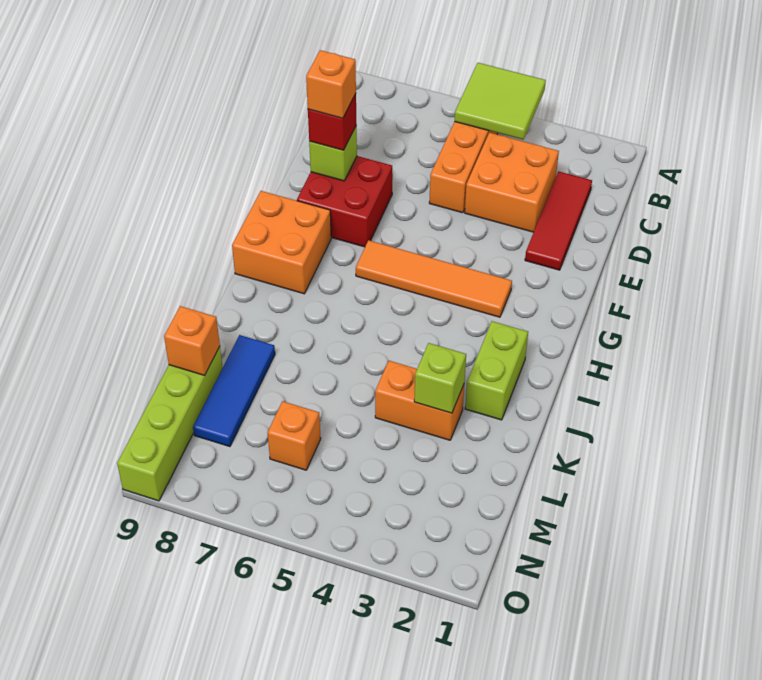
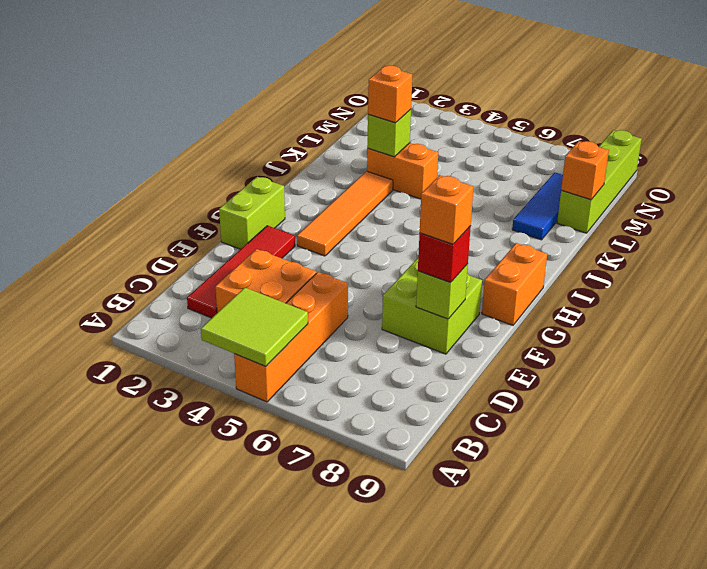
red tile C2:E2 level 1 -> red tile C2:F2 level 1
red brick E7:F8 level 1 -> lime brick E7:F8 level 1
orange tile G3:G6 level 1 -> orange tile G3:J3 level 1
orange brick G8:H9 level 1 -> orange brick G9:H9 level 1
lime brick I2:J2 level 1 -> lime brick F1:G1 level 1
orange brick M6 level 1 -> orange brick K3 level 3

